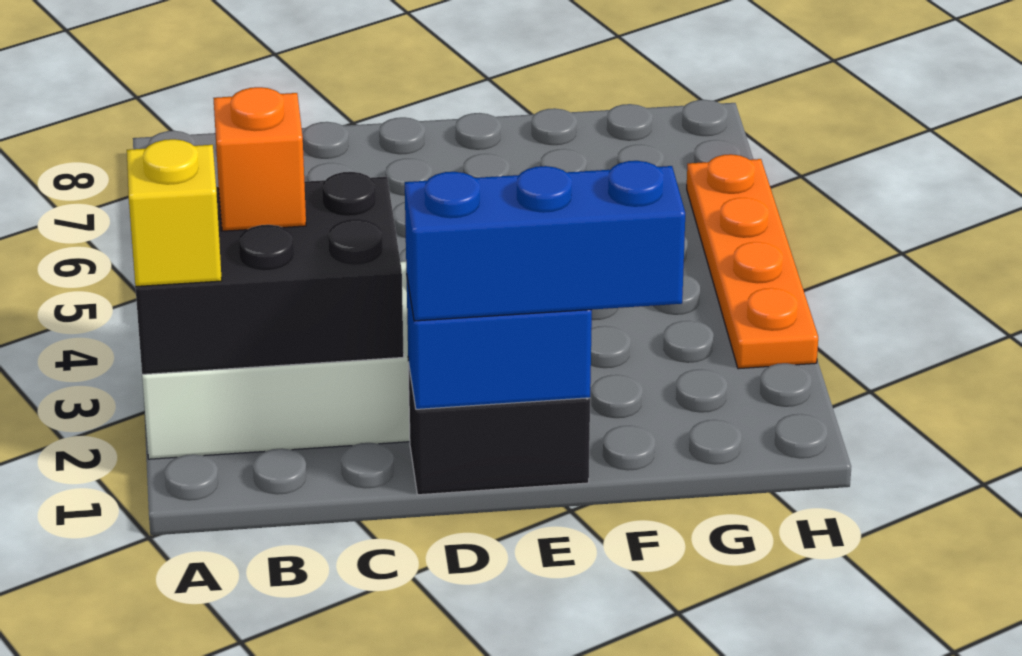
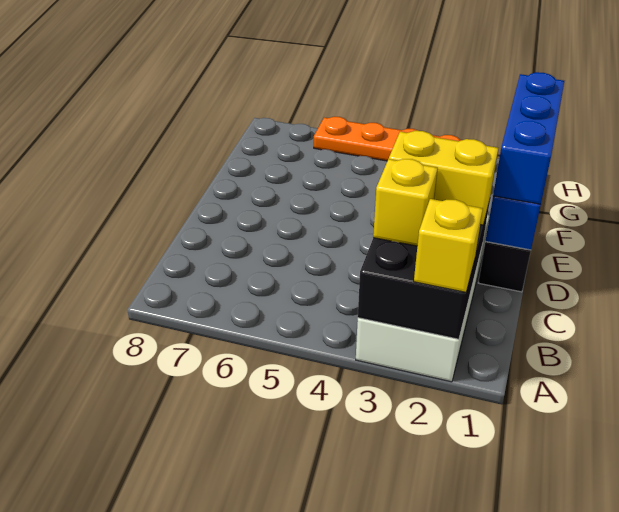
orange brick B3 level 3 -> yellow brick B3 level 3
none -> yellow brick C2:C3 level 3

